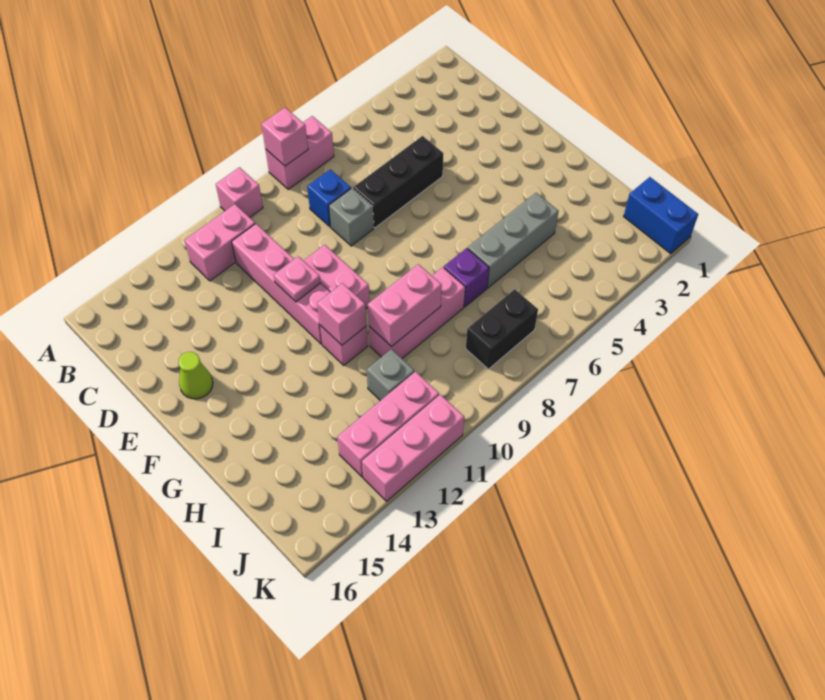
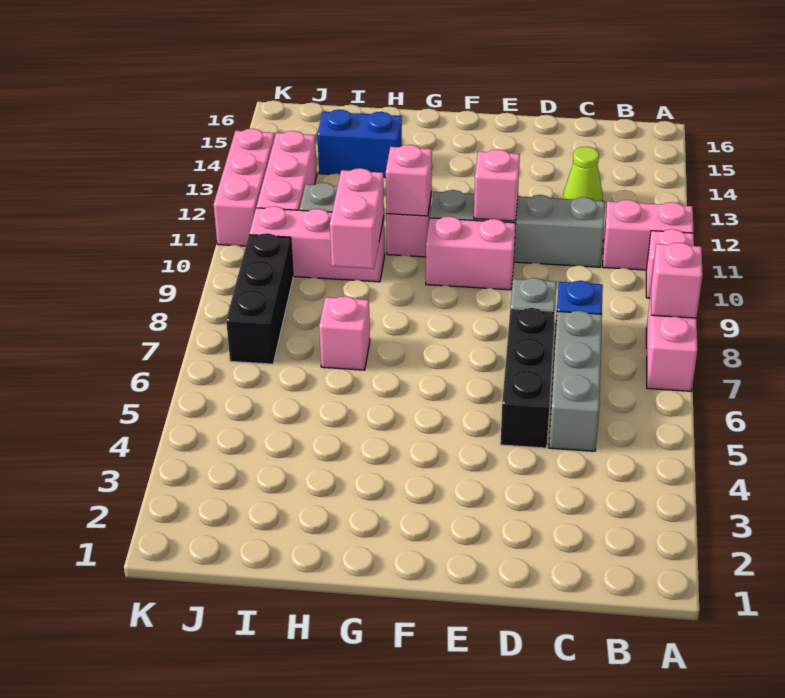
pink brick B11:B12 level 1 -> pink brick A11:B11 level 1
pink brick C11:F11 level 1 -> grey brick C11:F11 level 1
pink plate E11 level 2 -> pink brick E11 level 2
lime cone E15 level 1 -> lime cone C13 level 1
grey brick H4:H6 level 1 -> grey brick C5:C7 level 1
purple brick H7 level 1 -> pink brick H7 level 1
pink brick H8:H10 level 1 -> pink brick H10:J10 level 1
blue brick J1:K1 level 1 -> blue brick H14:I14 level 1
black brick J7:J8 level 1 -> black brick J7:J9 level 1

